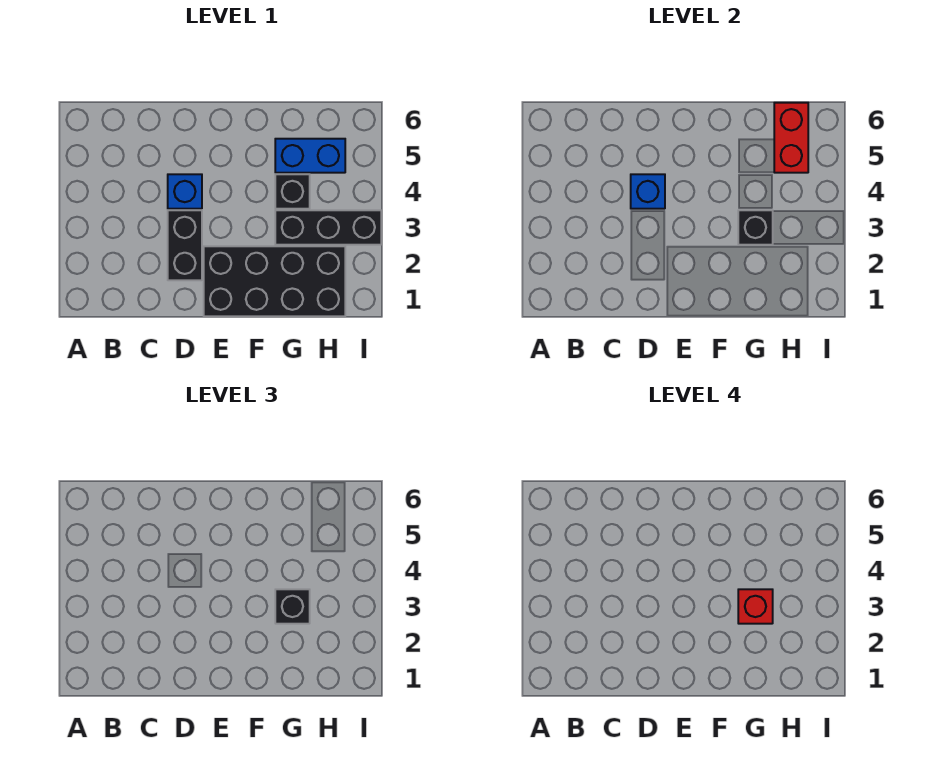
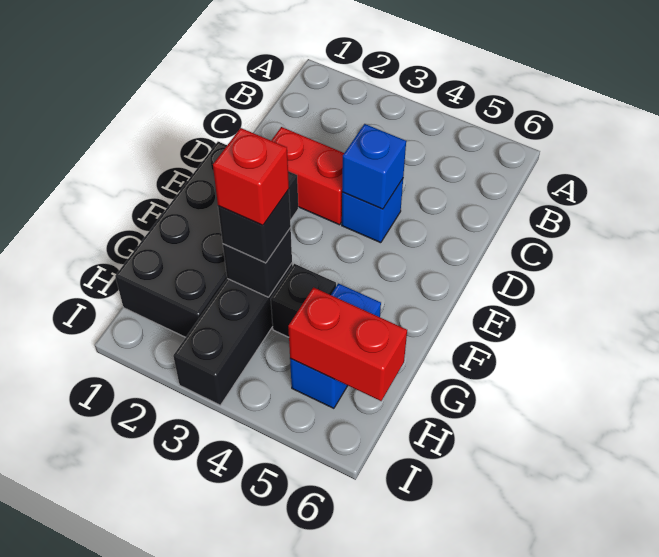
black brick D2:D3 level 1 -> red brick D2:D3 level 1

